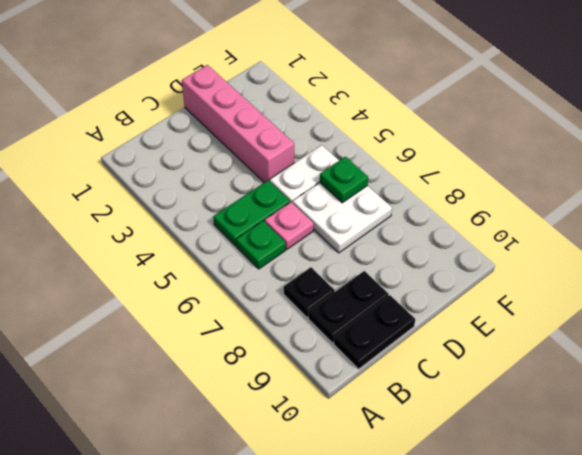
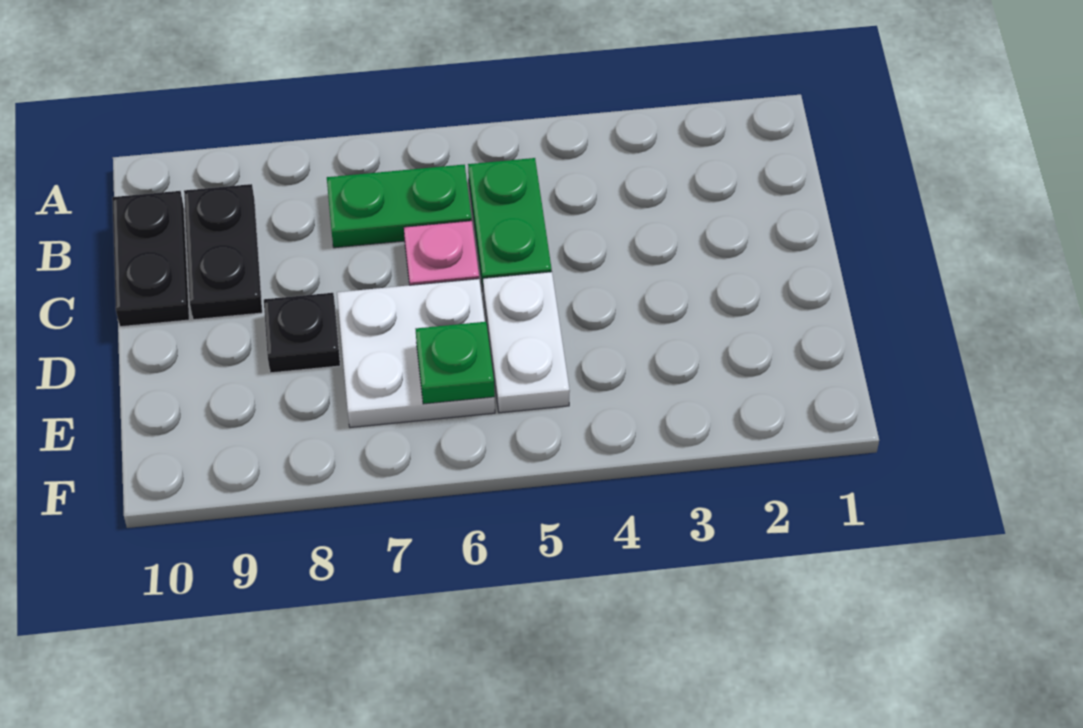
green plate B6 level 1 -> green plate B6:B7 level 1
black plate B8 level 1 -> black plate D8 level 1
pink brick D1:D4 level 1 -> none

